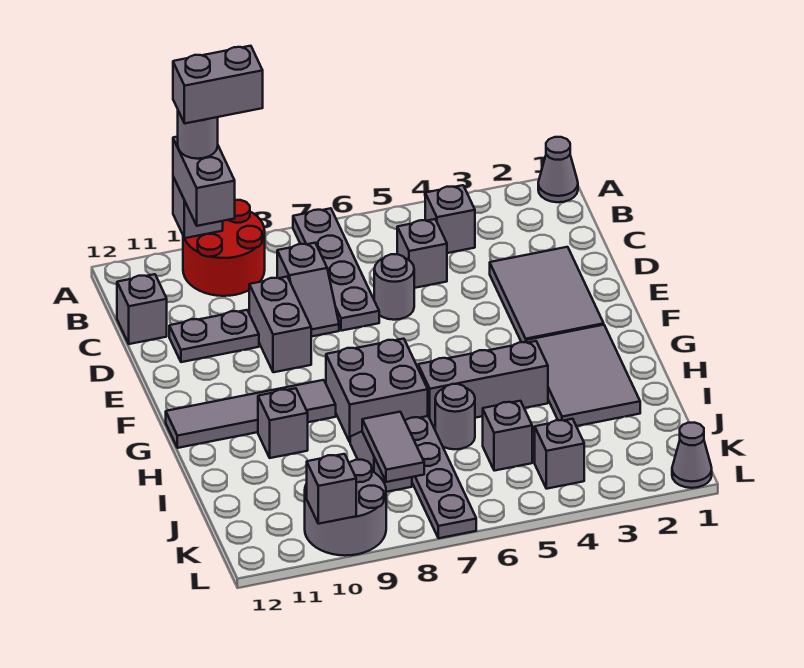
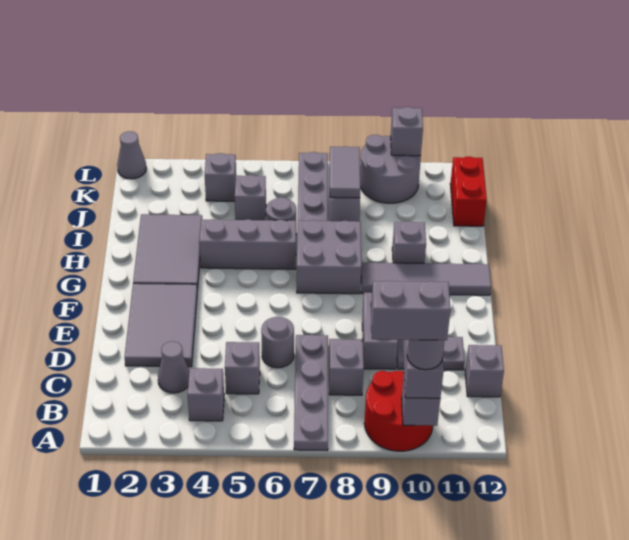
grey cone A1 level 1 -> grey cone C3 level 1
none -> red brick J12:K12 level 1

